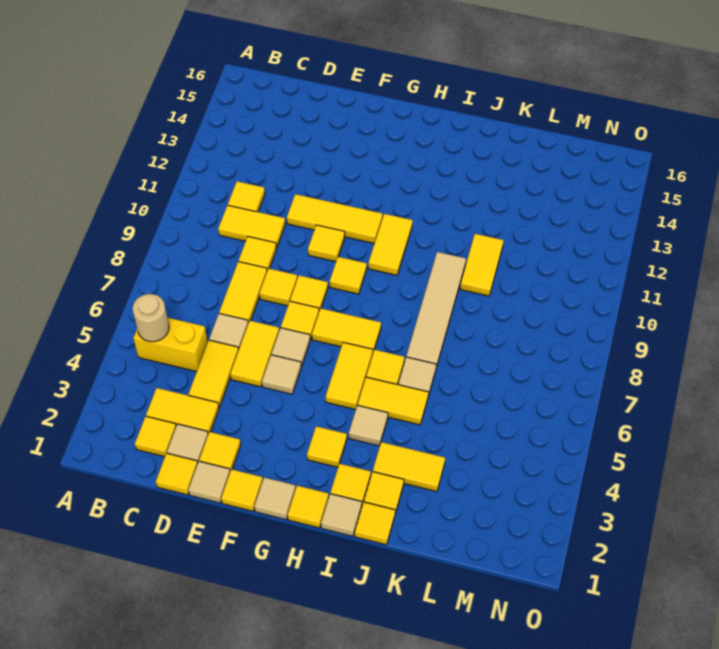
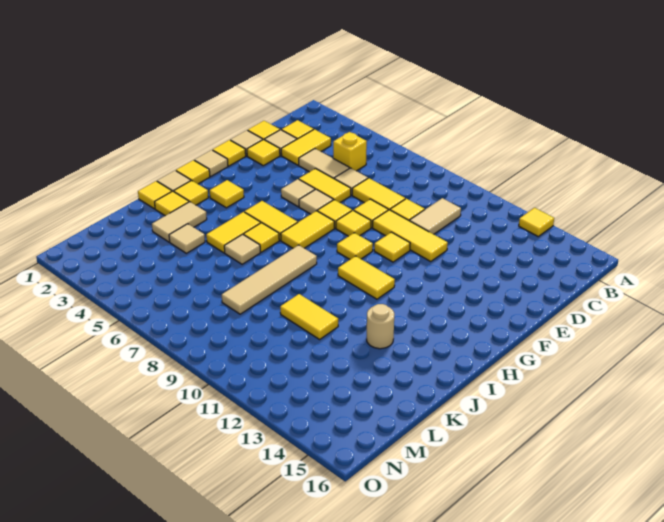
yellow brick B5:C5 level 1 -> yellow brick C5 level 1
tan round brick B5 level 2 -> tan round brick J13 level 1
yellow tile C10:D10 level 1 -> tan tile C10:D10 level 1
yellow tile C11 level 1 -> yellow tile A13 level 1
yellow tile D4:D5 level 1 -> tan tile D4:D5 level 1
yellow tile E11:G11 level 1 -> yellow tile E9:E11 level 1
tan tile I4 level 1 -> tan tile K4 level 1
yellow tile J3:K3 level 1 -> tan tile J3:K3 level 1
tan tile J7:J10 level 1 -> tan tile I8:L8 level 1

